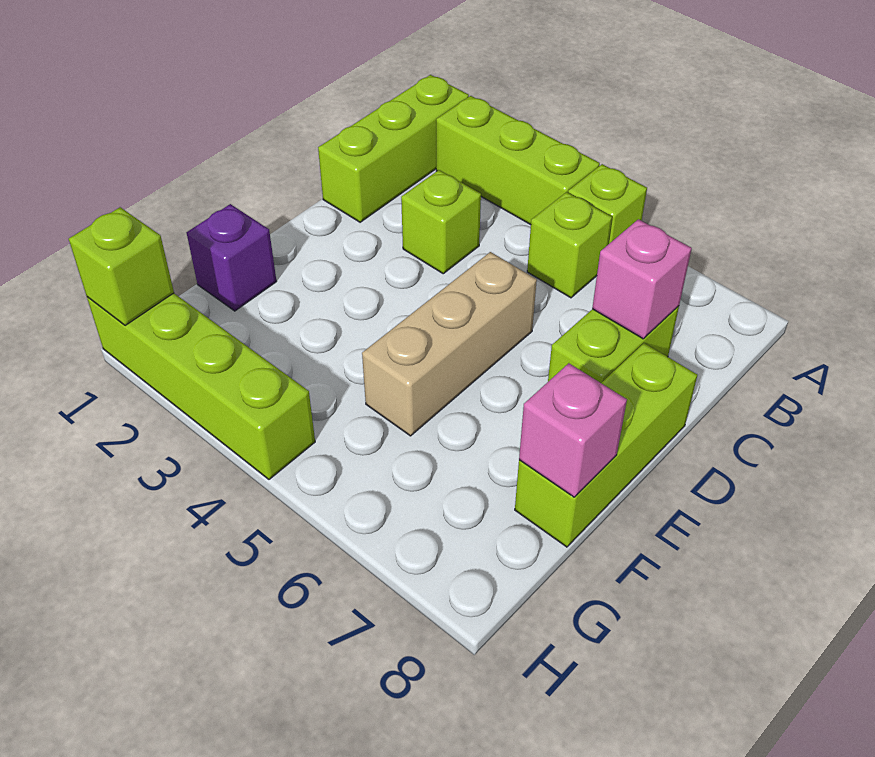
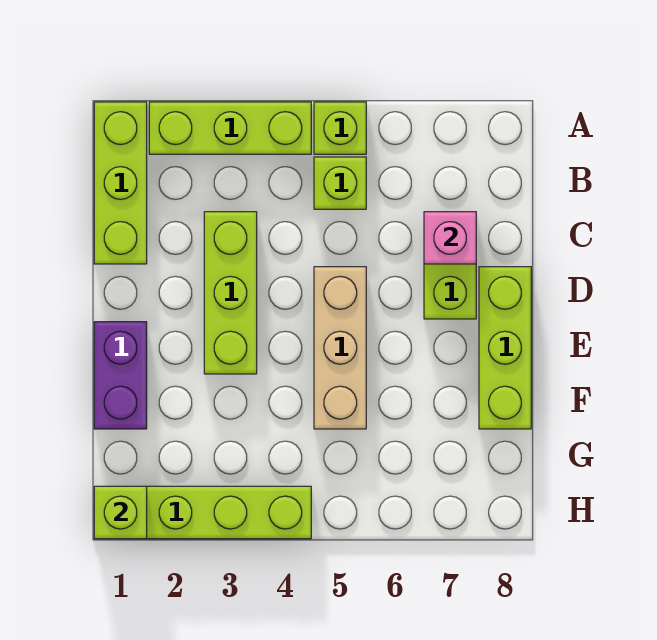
lime brick C3 level 1 -> lime brick C3:E3 level 1
purple brick F1 level 1 -> purple brick E1:F1 level 1
pink brick F8 level 2 -> none

